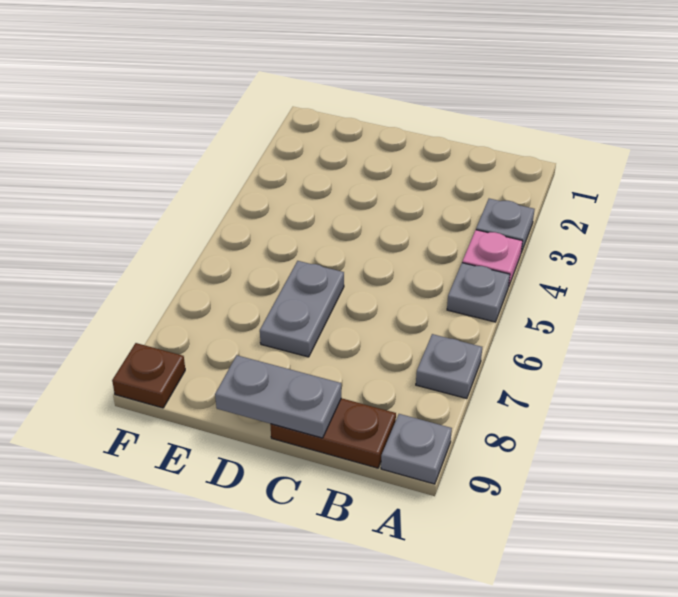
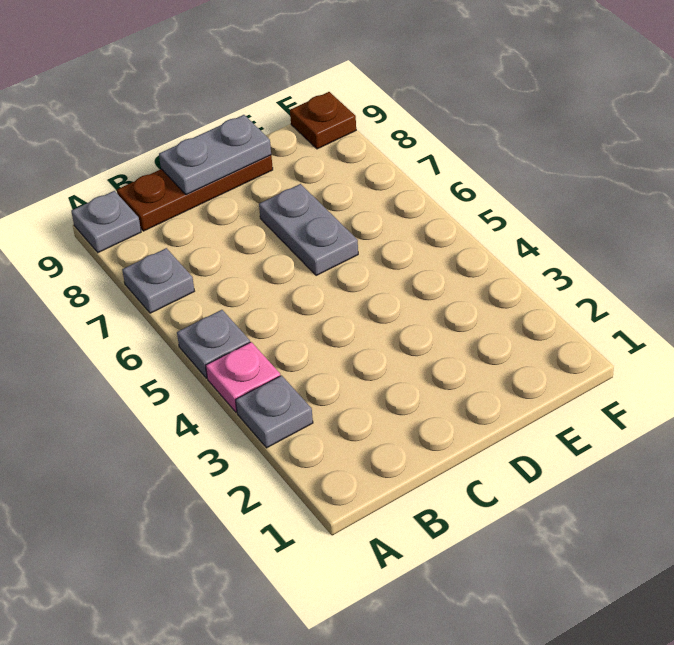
brown plate B9:C9 level 1 -> brown plate B9:D9 level 1

